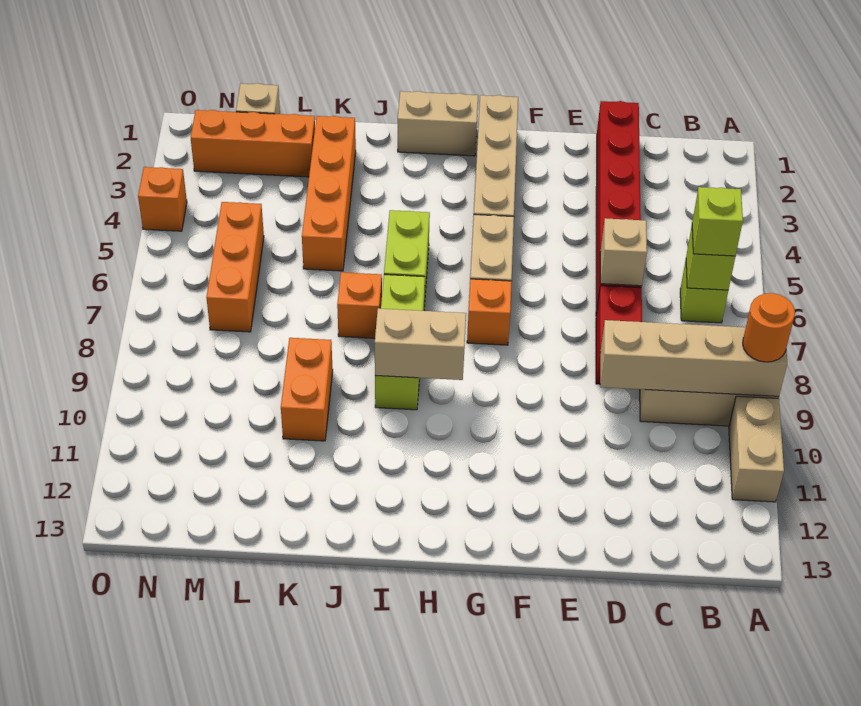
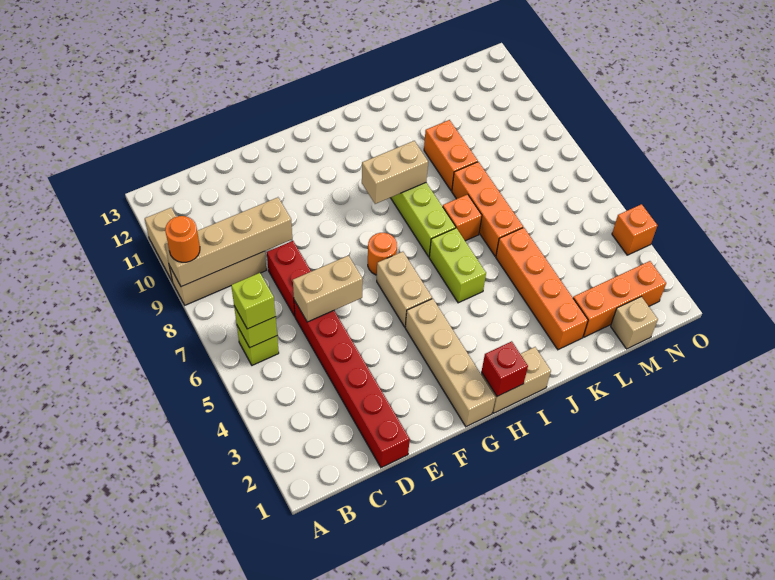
tan brick D6 level 2 -> tan brick D6:E6 level 2
orange brick G7 level 1 -> orange round brick G7 level 1
none -> red brick H1 level 2
orange brick M5:M7 level 1 -> orange brick K6:K8 level 1

